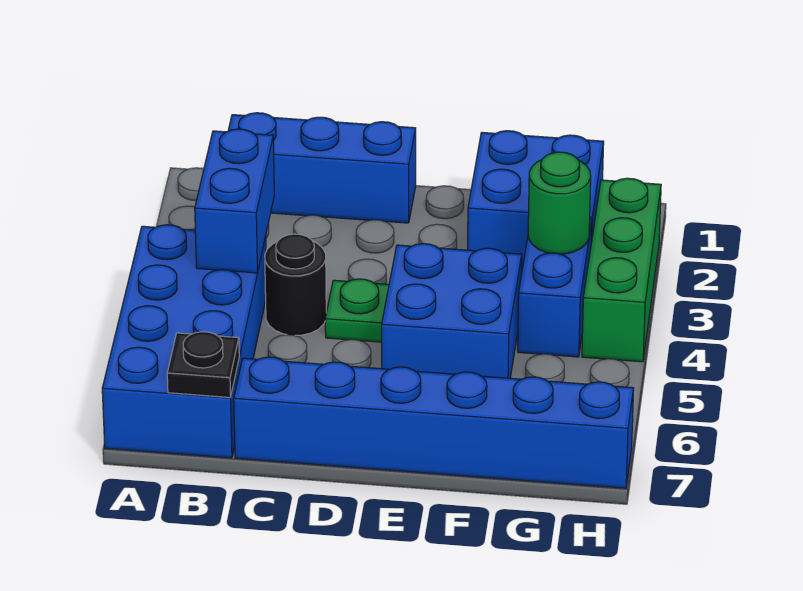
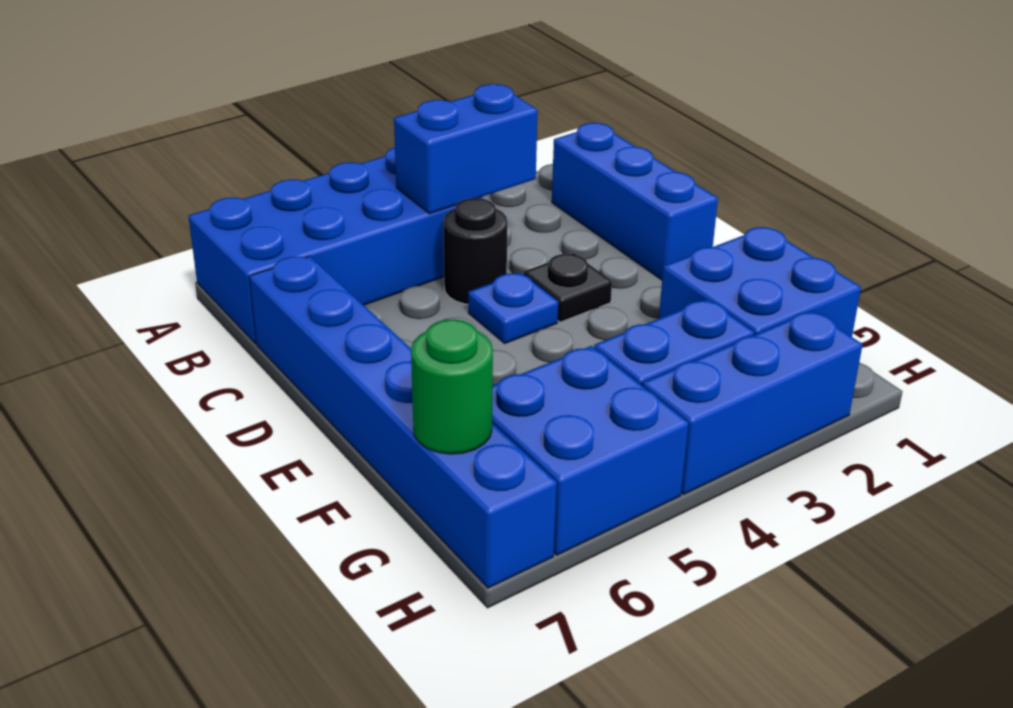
black plate B7 level 2 -> black plate D3 level 1
green plate D4 level 1 -> blue plate D4 level 1
blue brick E4:F5 level 1 -> blue brick G5:H6 level 1
green round brick G3 level 2 -> green round brick G7 level 2
green brick H2:H4 level 1 -> blue brick H2:H4 level 1

